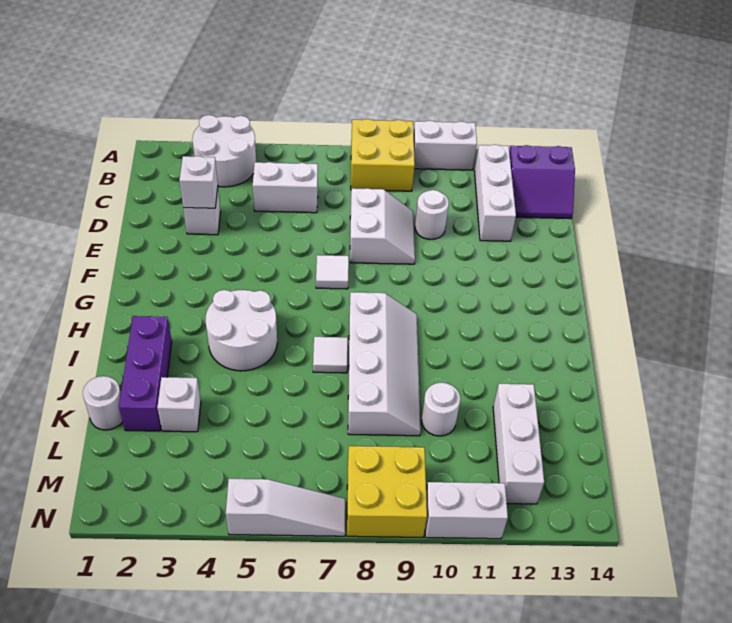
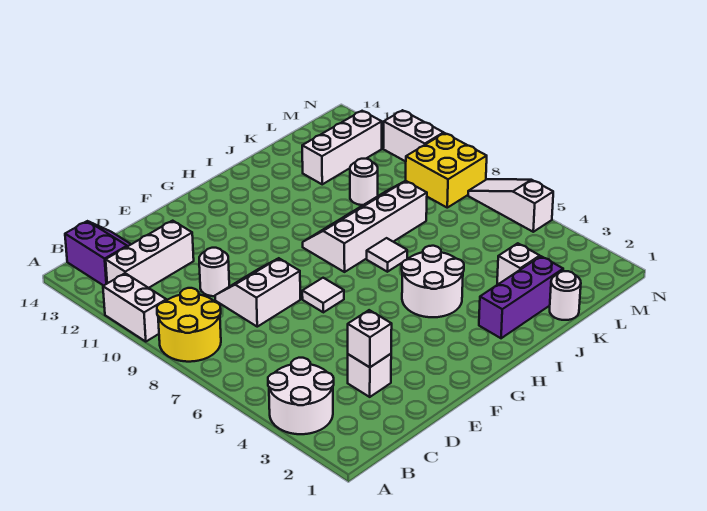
yellow brick A8:B9 level 1 -> yellow round brick A8:B9 level 1
white brick C5:C6 level 1 -> none

